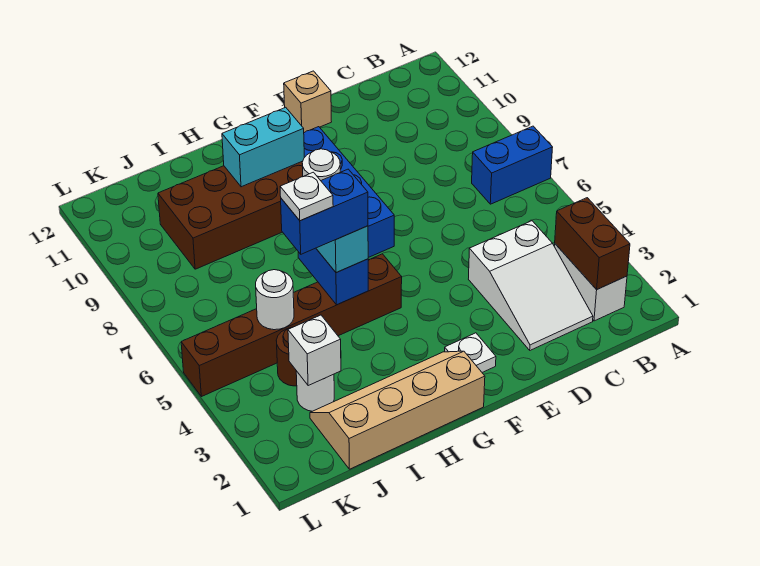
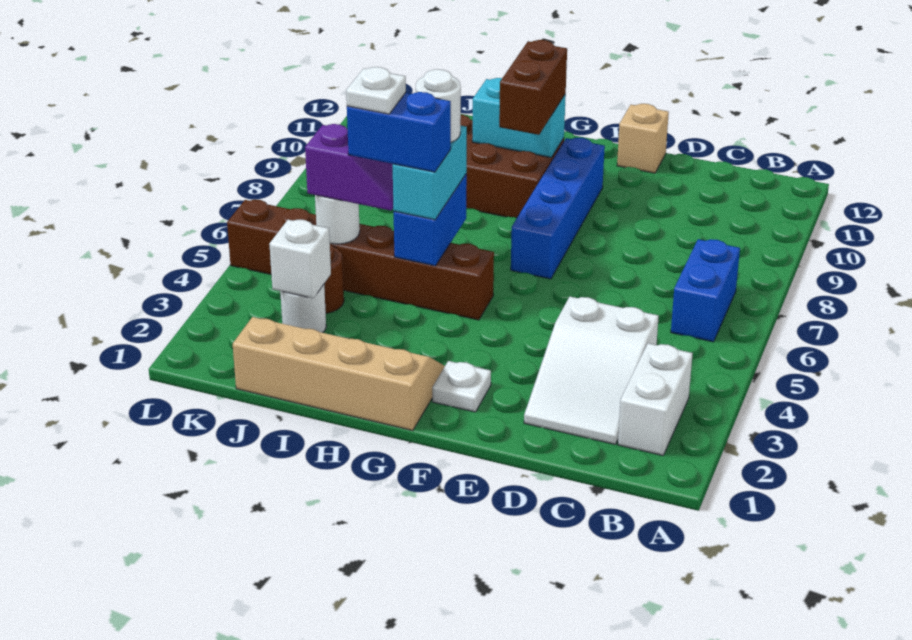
blue brick A7:B7 level 1 -> blue brick B6:B7 level 1
brown brick B2:B3 level 2 -> brown brick G9:G10 level 3
none -> purple slope I5:J5 level 3 top J

